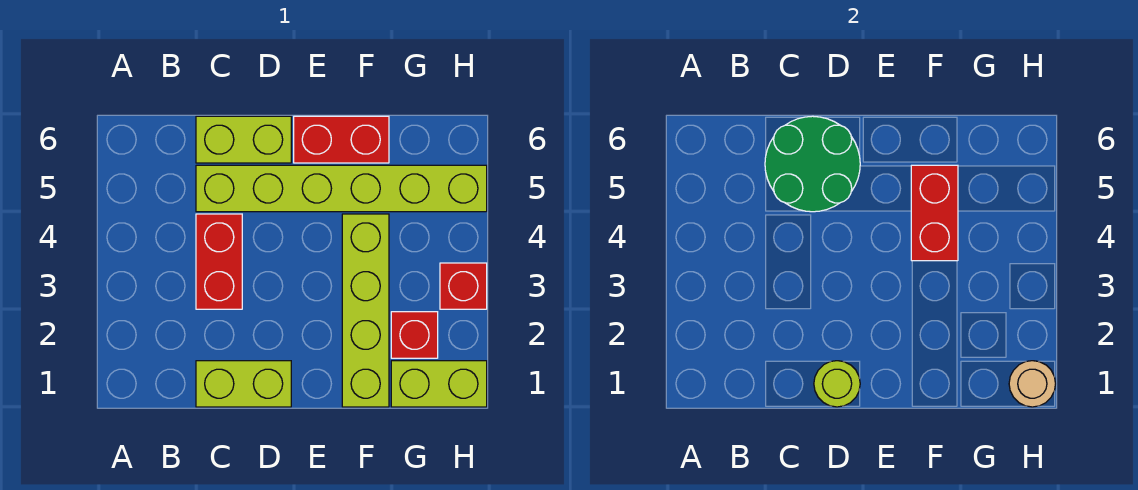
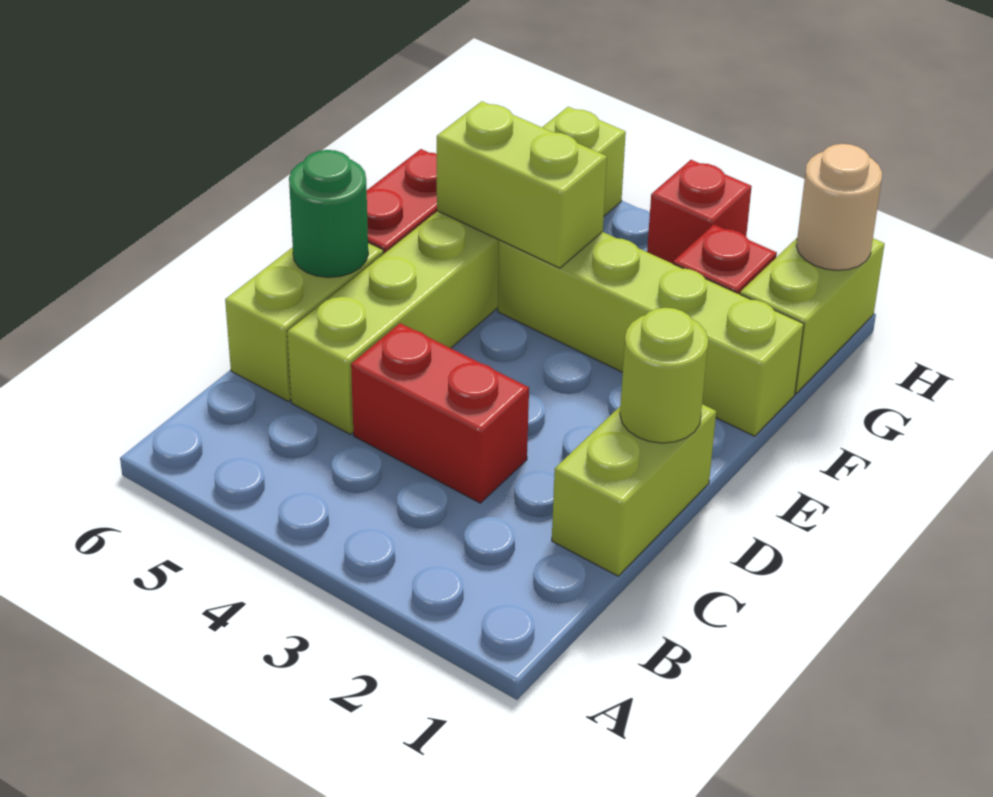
green round brick C5:D6 level 2 -> green round brick D6 level 2
red brick F4:F5 level 2 -> lime brick F4:F5 level 2

